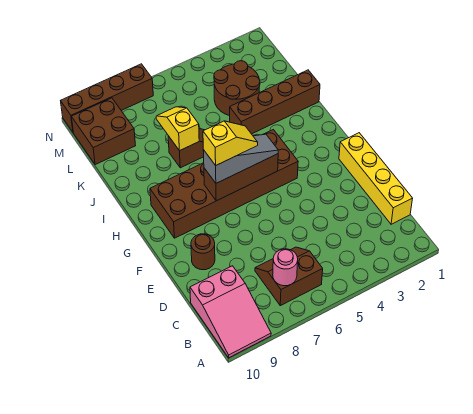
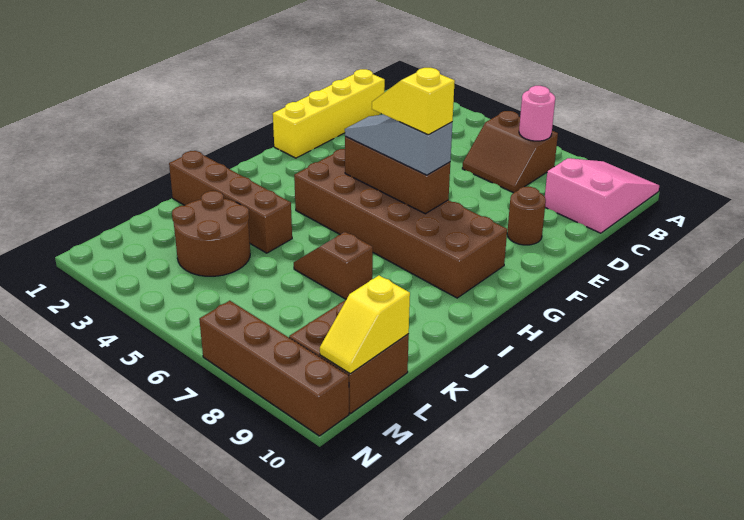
yellow slope J7:K7 level 2 top J -> yellow slope L10:M10 level 2 top L

